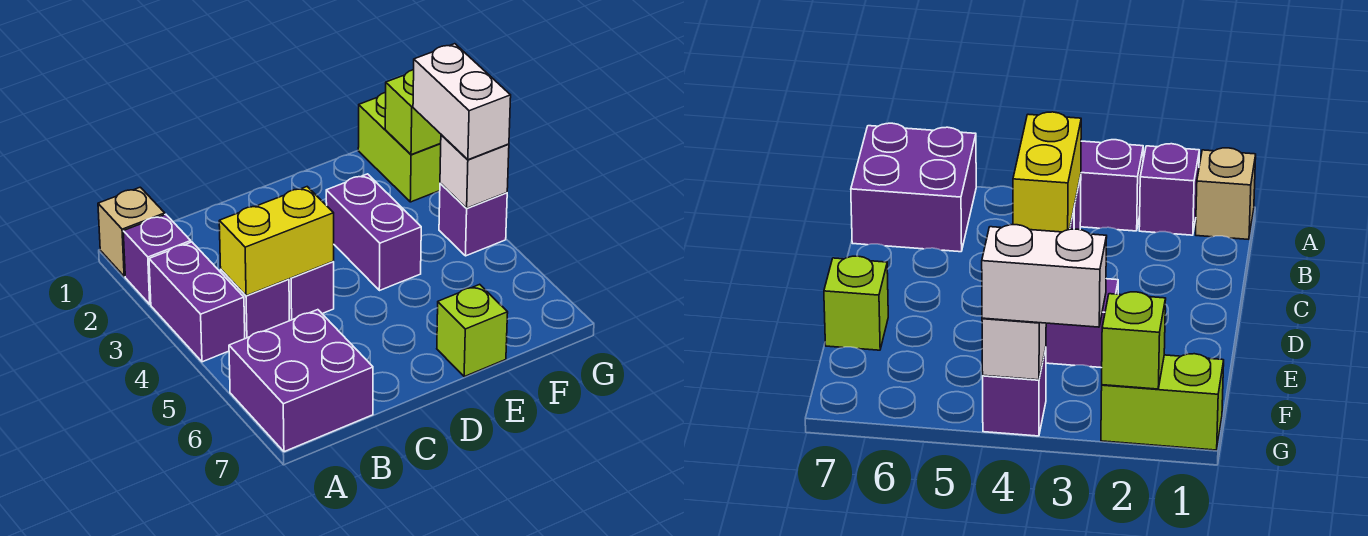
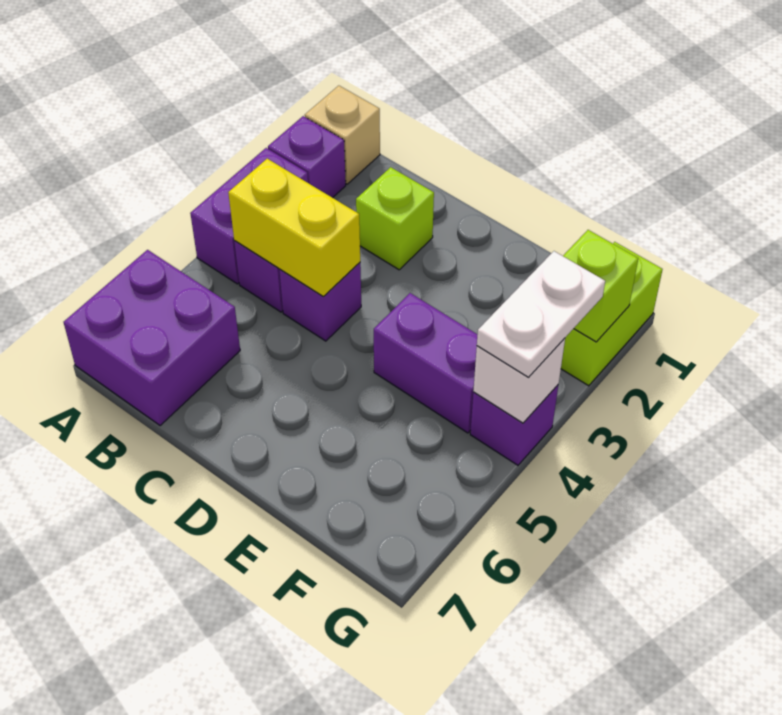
purple brick E3:E4 level 1 -> purple brick E4:F4 level 1
lime brick E7 level 1 -> lime brick C2 level 1
white brick G3:G4 level 3 -> white plate G3:G4 level 3

